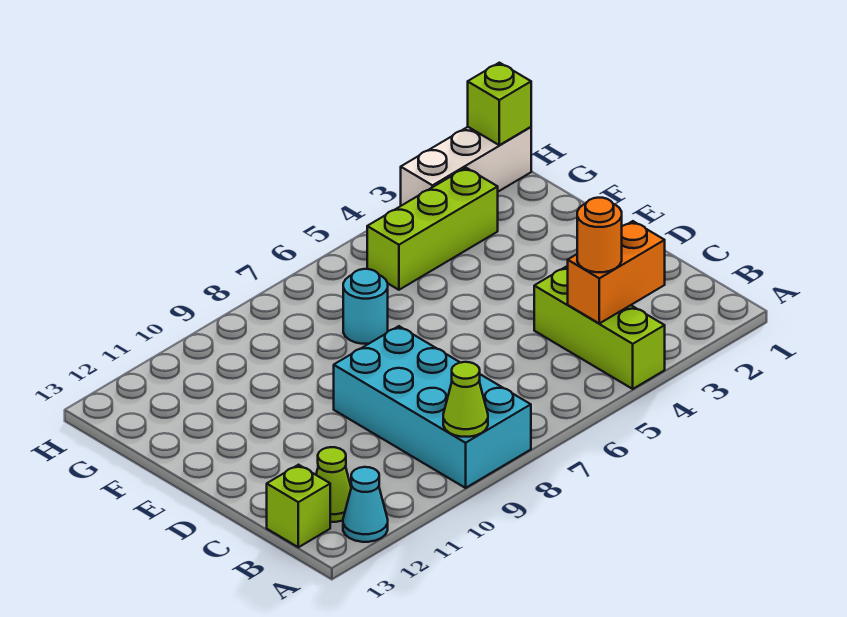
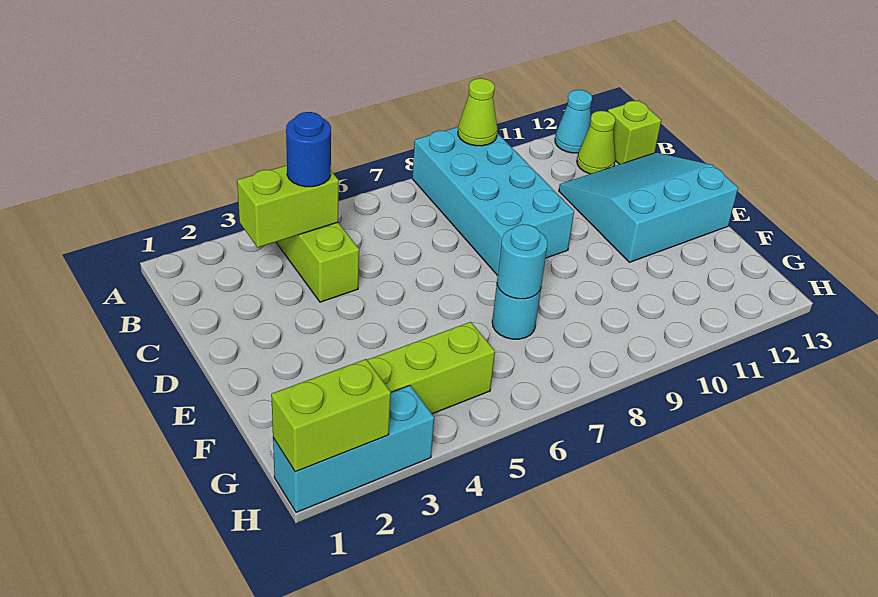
orange brick B3:B4 level 2 -> lime brick B3:B4 level 2
orange round brick B4 level 3 -> blue round brick B4 level 3
none -> cyan slope C11:E13 level 1 top E
none -> cyan round brick F7 level 2
white brick H1:H3 level 1 -> cyan brick H1:H3 level 1
lime brick H1 level 2 -> lime brick H1:H2 level 2

